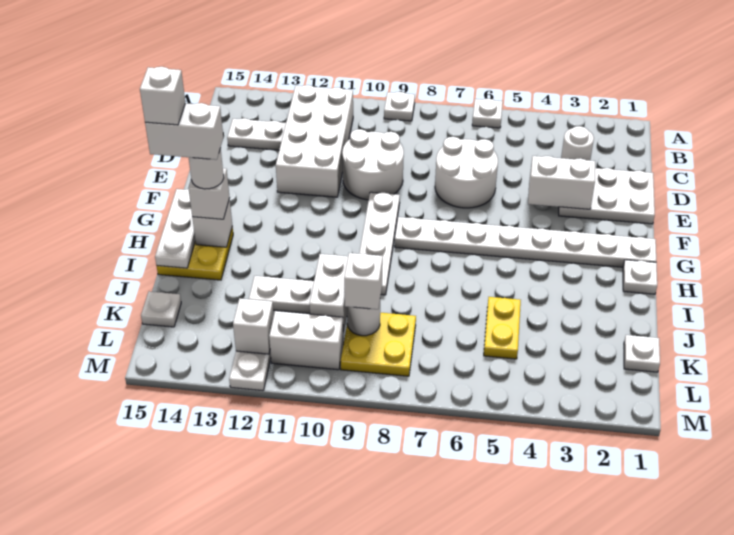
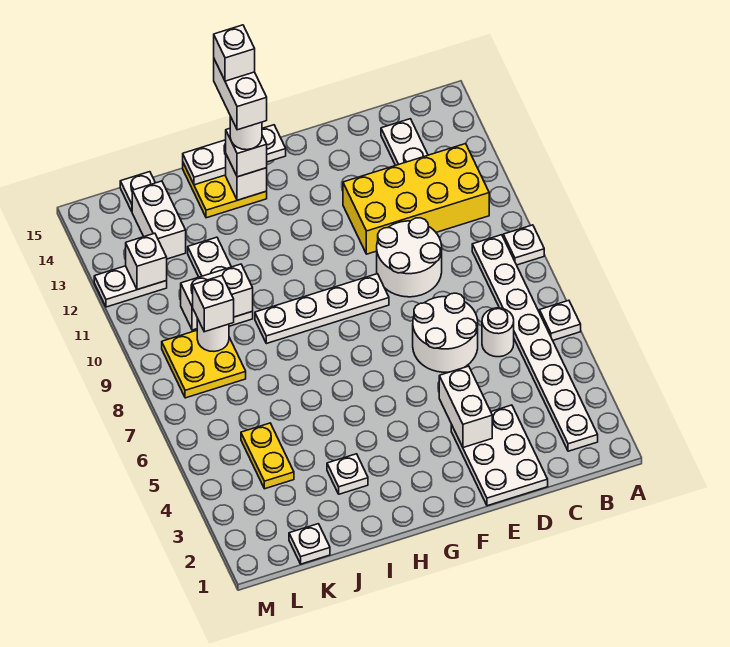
white brick B11:E12 level 1 -> yellow brick B11:E12 level 1
white round brick C3 level 1 -> white round brick C6 level 1
white plate G1:G8 level 1 -> white plate B2:B9 level 1
white plate H1 level 1 -> white plate I3 level 1
yellow plate J5:K5 level 1 -> yellow plate K4:K5 level 1
white brick L10:L11 level 1 -> white brick K13:K14 level 1

